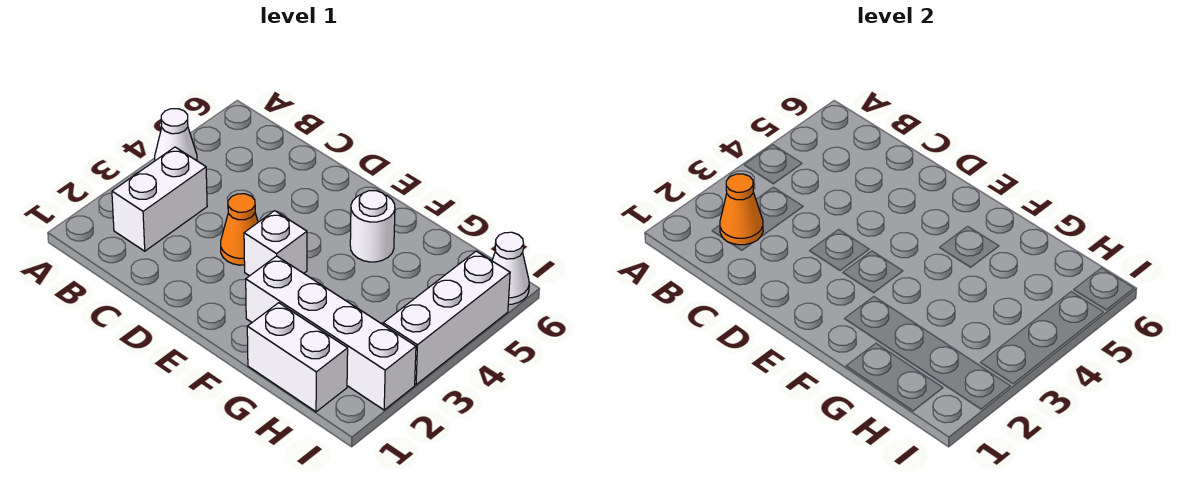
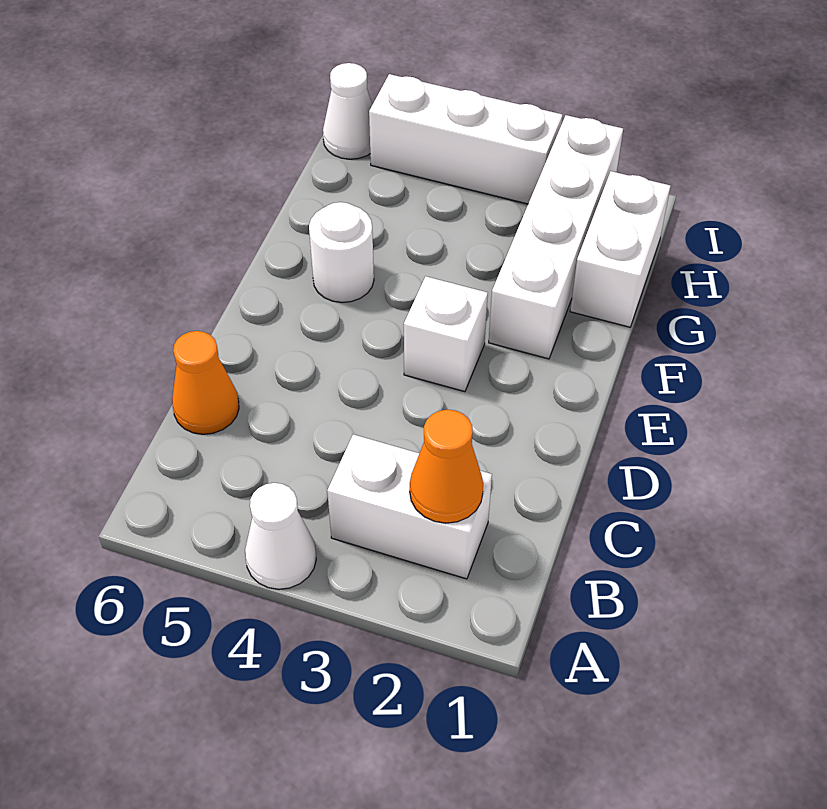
orange cone D3 level 1 -> orange cone C6 level 1

